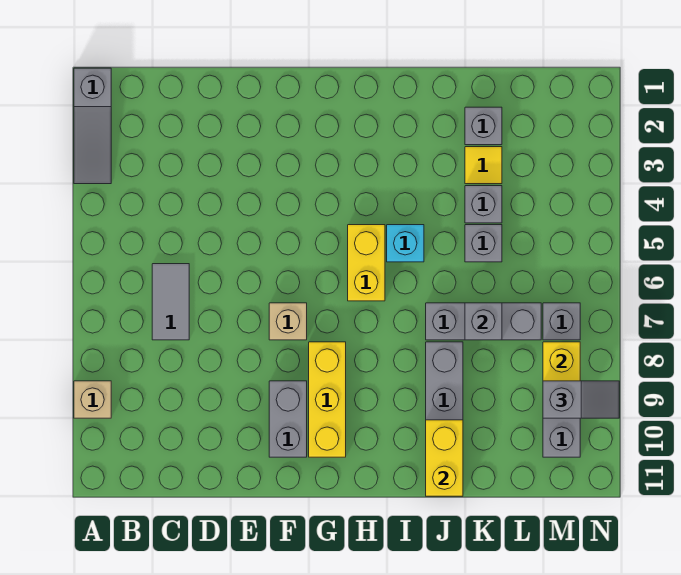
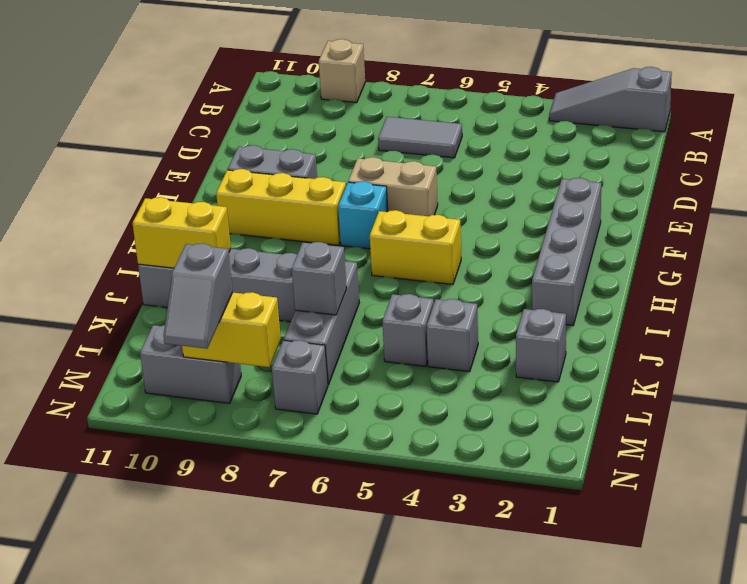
none -> grey brick F2:I2 level 1
tan brick F7 level 1 -> tan brick F6:F7 level 1
cyan brick I5 level 1 -> cyan brick G7 level 1
yellow tile K3 level 1 -> none

